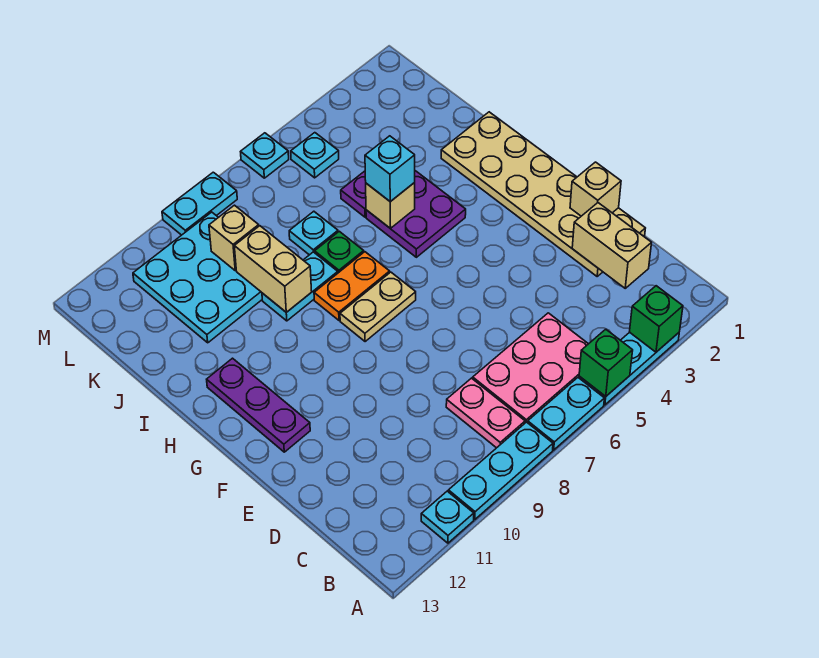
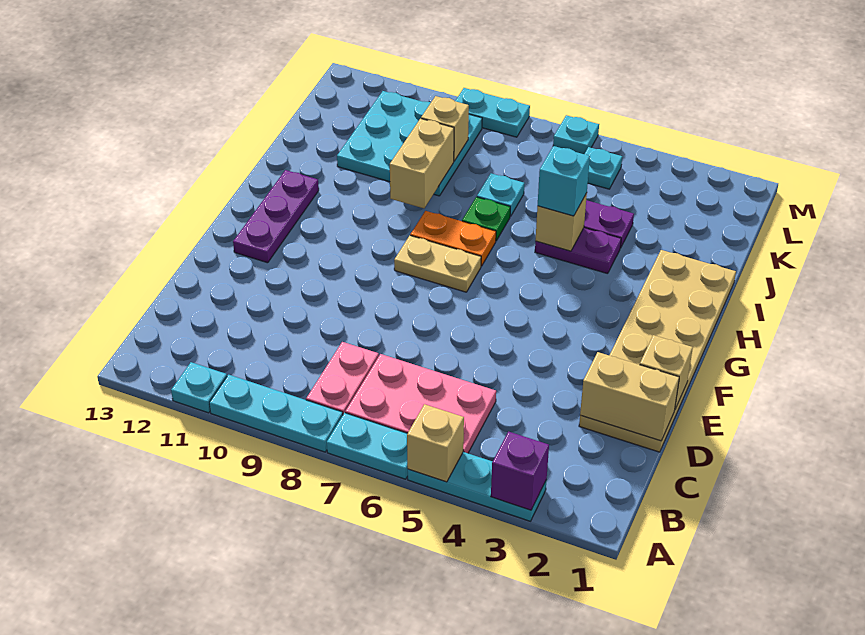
green brick A3 level 2 -> purple brick A3 level 2
green brick A5 level 2 -> tan brick A5 level 2
tan brick C2:D2 level 2 -> tan brick D1:D2 level 2
purple plate H4:I5 level 1 -> purple plate I4:I5 level 1
cyan plate I8:I9 level 1 -> none

